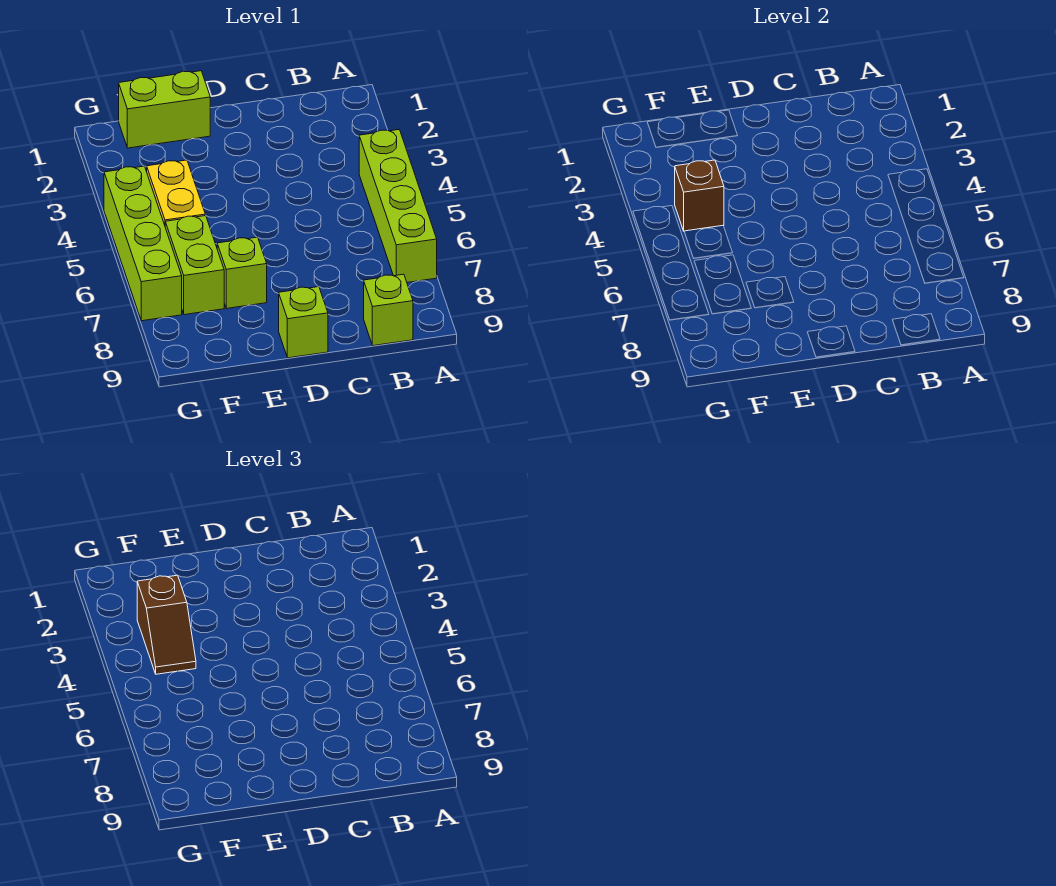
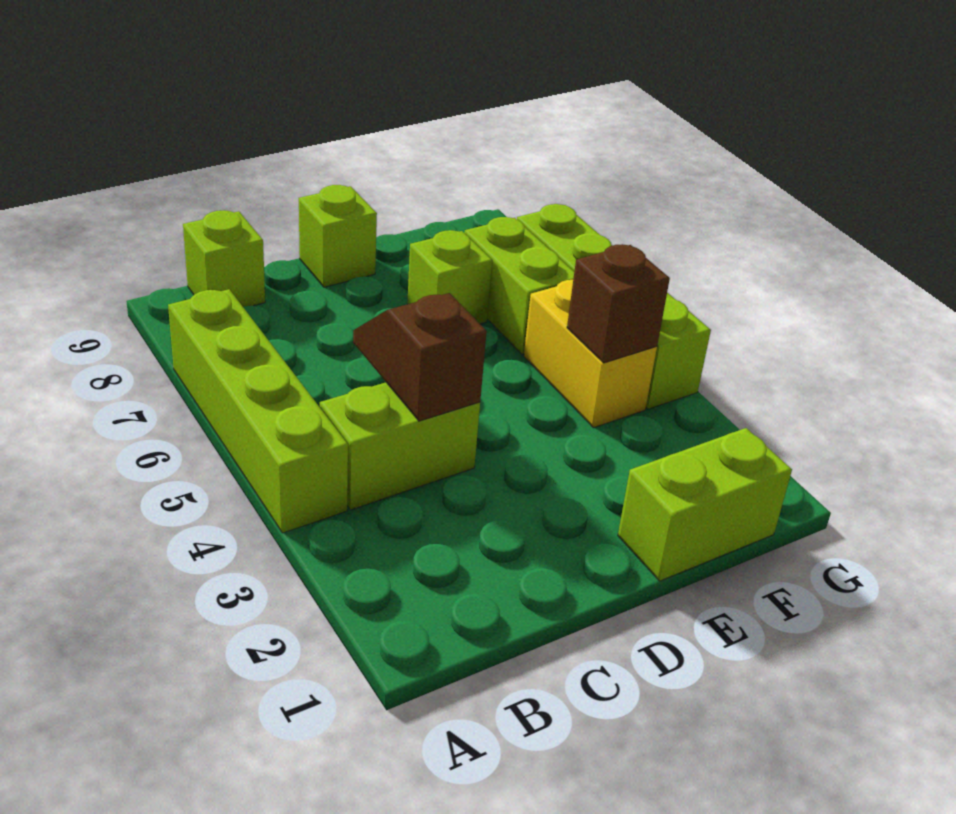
none -> lime brick B4:C4 level 1
brown slope F3:F4 level 3 top 3 -> brown slope C4:C5 level 2 top 4

